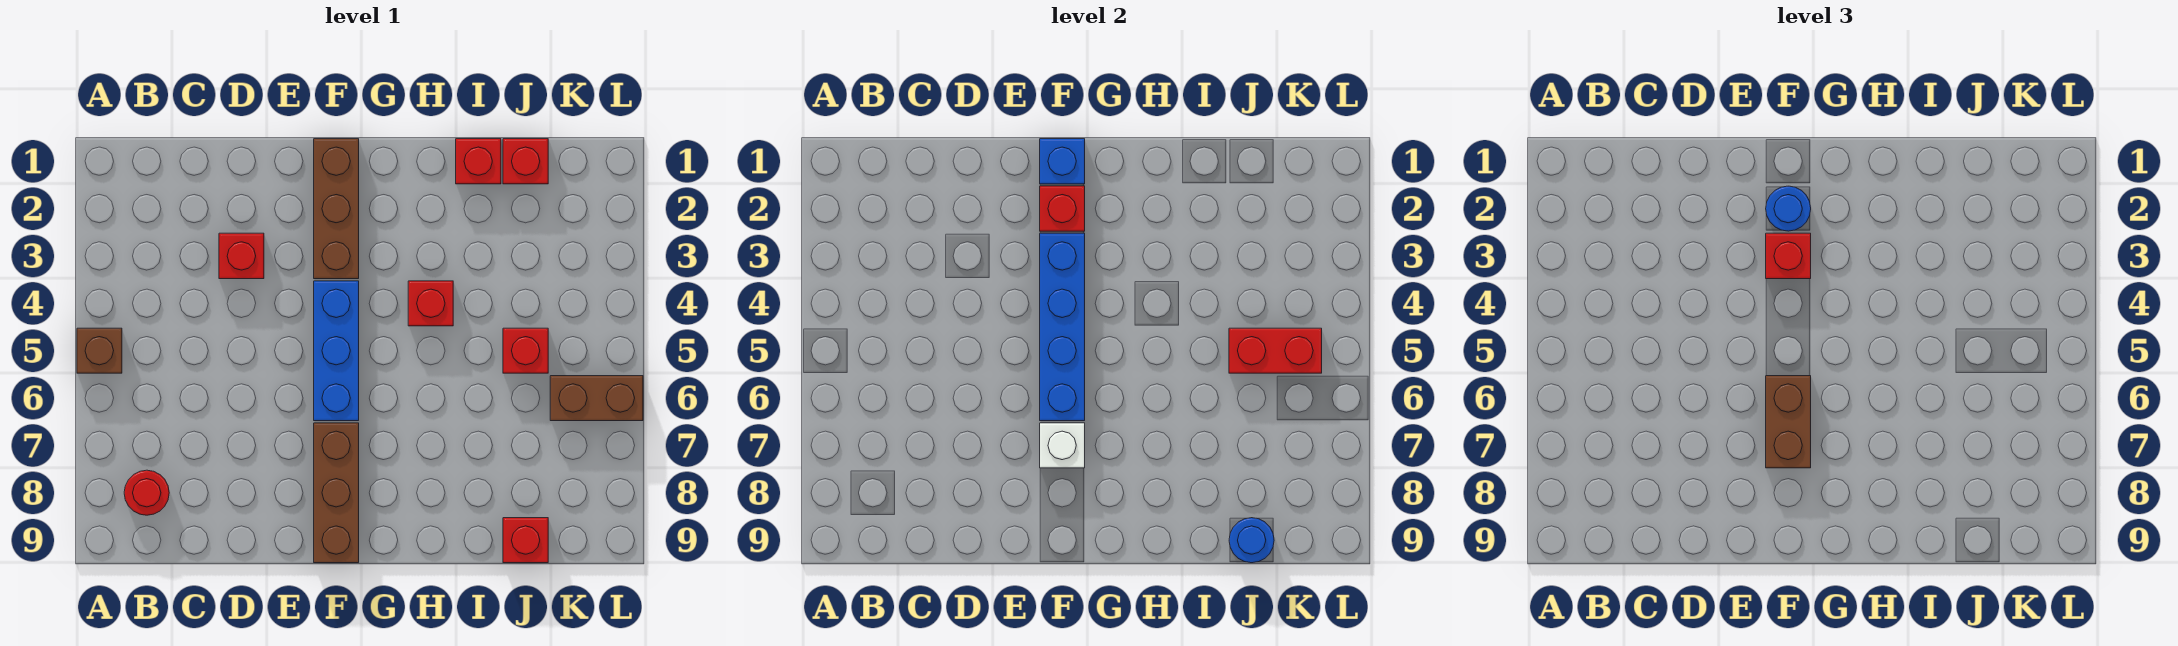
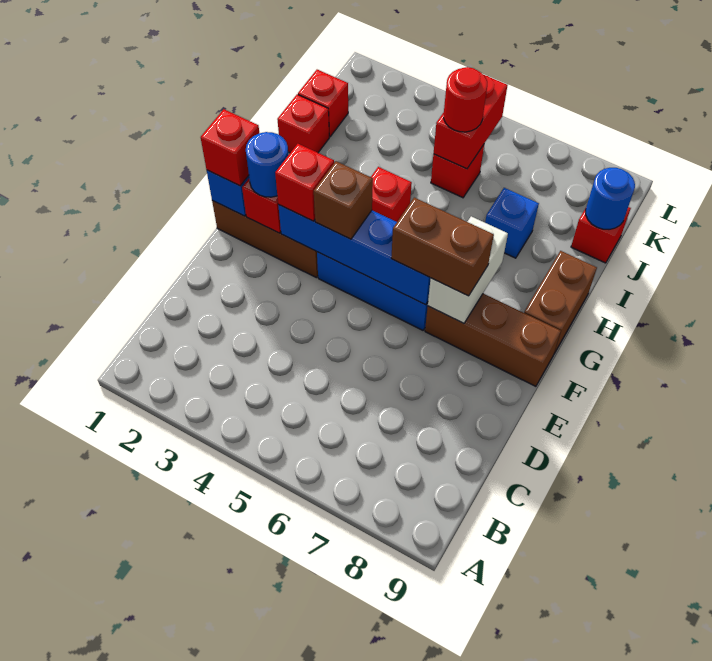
brown brick A5 level 1 -> brown brick F4 level 3
red round brick B8 level 1 -> red round brick J5 level 3
red brick D3 level 1 -> red brick F1 level 3
white brick F7 level 2 -> white brick F7:G7 level 2
none -> blue brick I7 level 1
brown brick K6:L6 level 1 -> brown brick G9:H9 level 1

